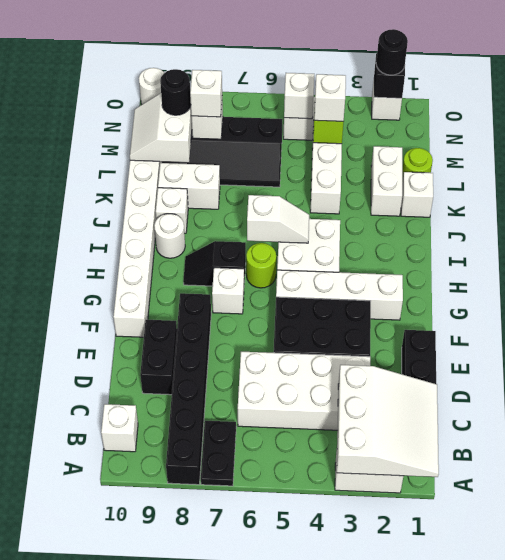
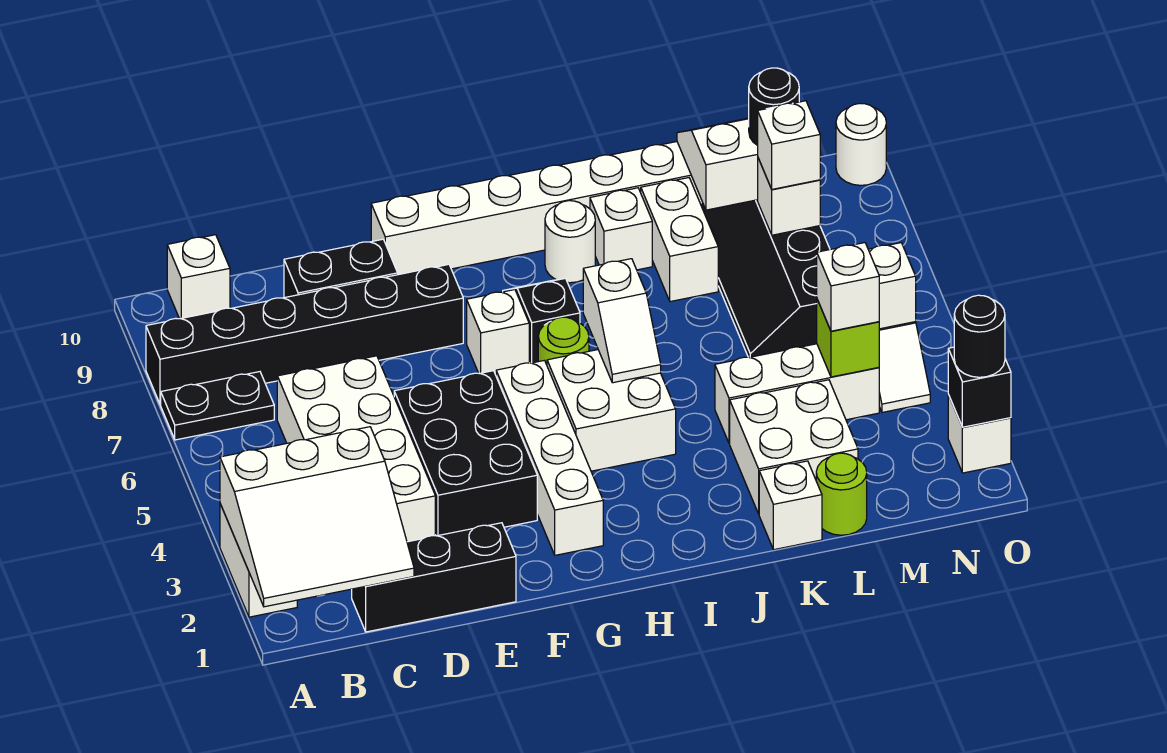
white brick K2:L2 level 1 -> white brick K2:L3 level 1

